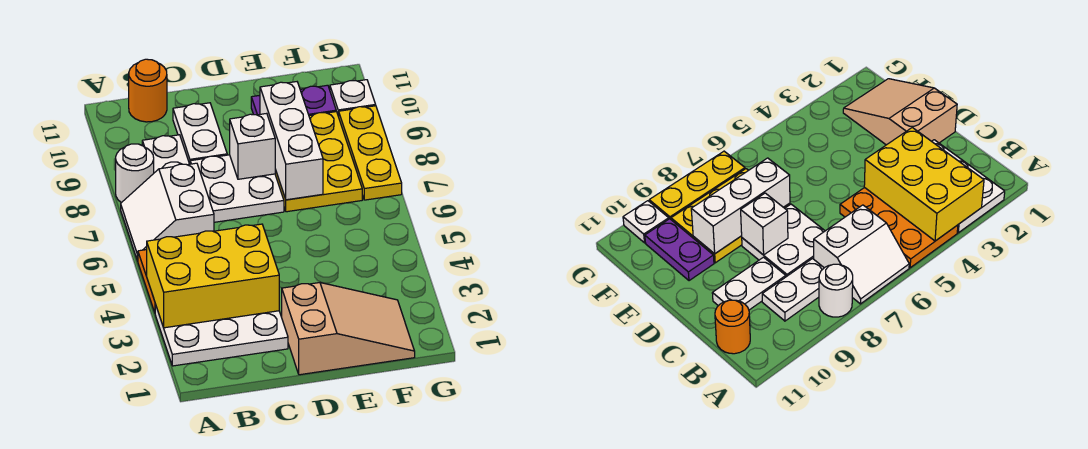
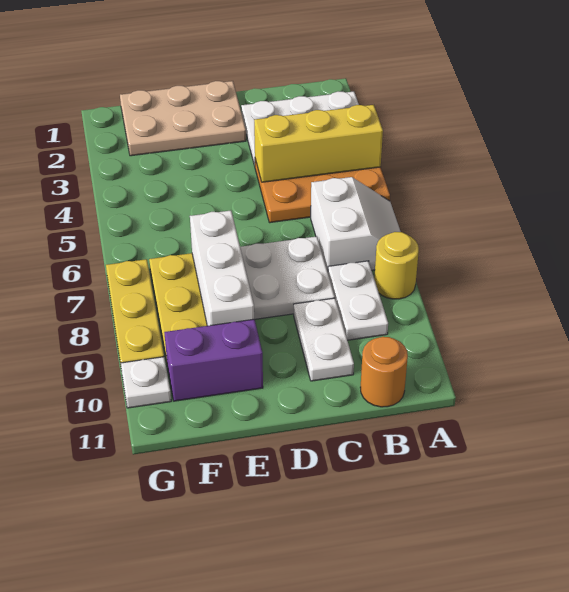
yellow brick A3:C4 level 2 -> yellow brick A4:C4 level 2
white round brick A8 level 1 -> yellow round brick A8 level 1
tan slope D1:F2 level 1 top D -> tan plate D1:F2 level 1
white brick D8 level 2 -> none
purple plate E10:F10 level 1 -> purple brick E10:F10 level 1

